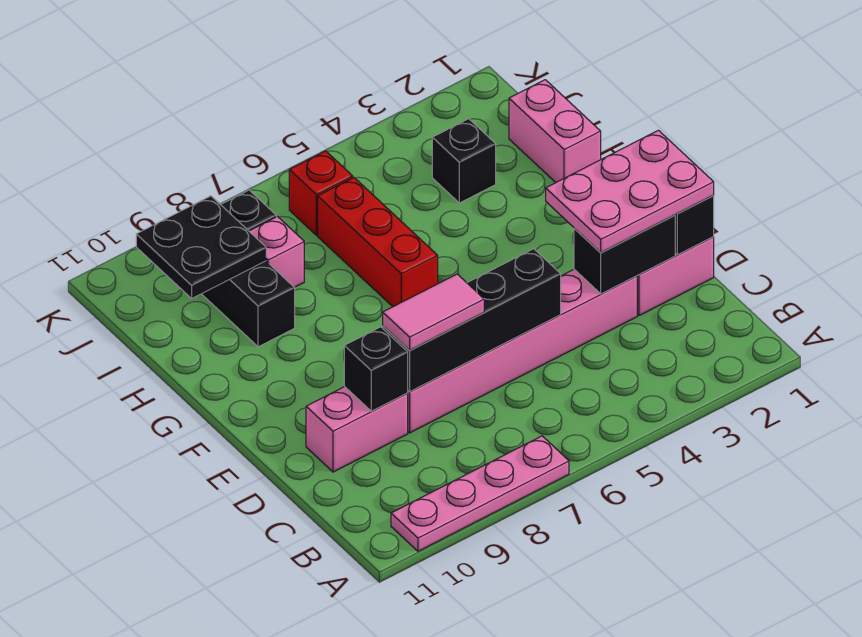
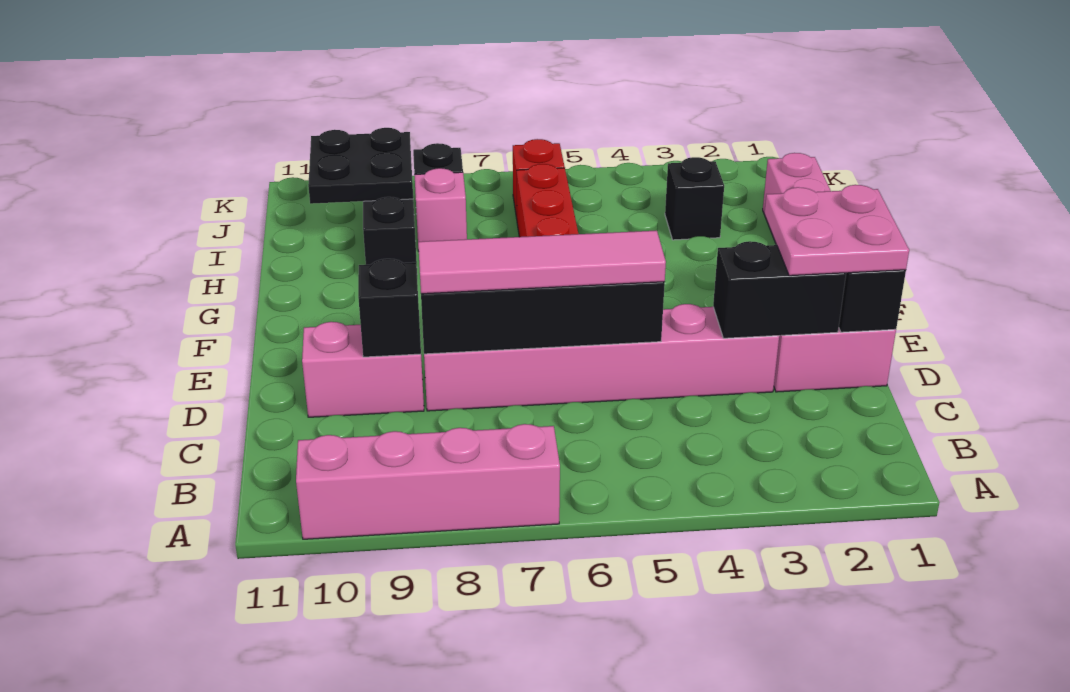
pink plate A7:A10 level 1 -> pink brick A7:A10 level 1
pink plate D1:E3 level 3 -> pink plate D1:E2 level 3
pink tile D7:D8 level 3 -> pink tile D5:D8 level 3

